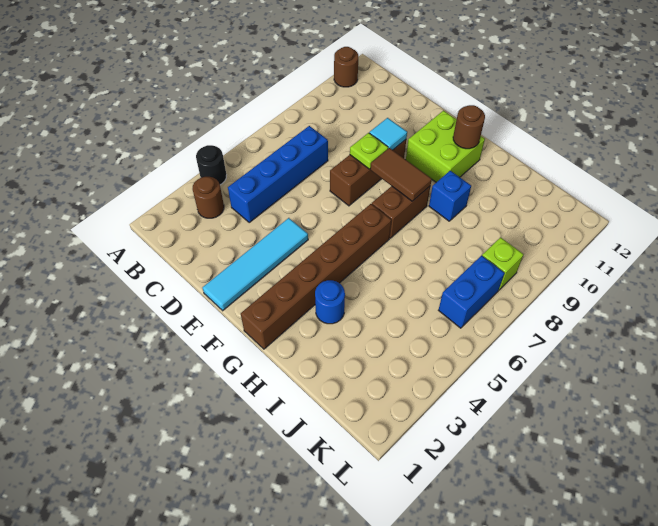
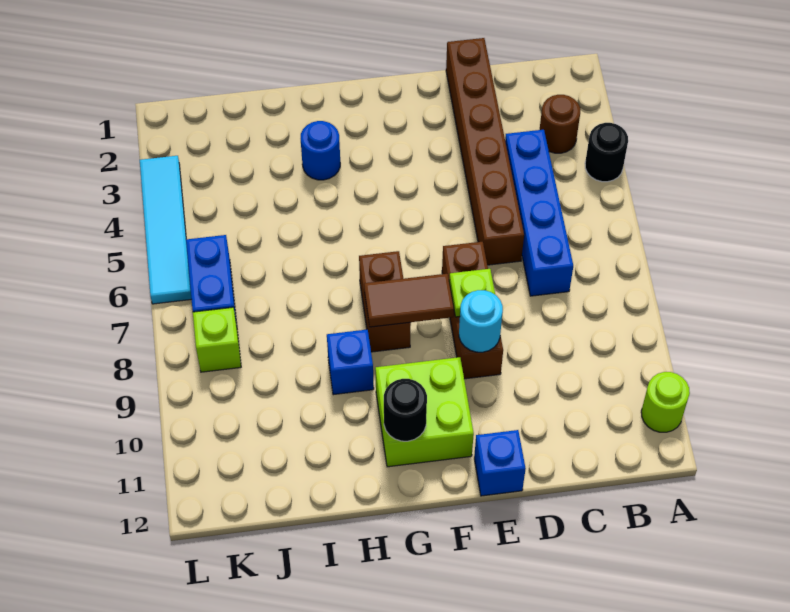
brown round brick A11 level 1 -> lime round brick A11 level 1
cyan tile E1:E4 level 1 -> cyan tile L3:L6 level 1
cyan tile E9 level 2 -> cyan round brick E9 level 2
none -> blue brick E12 level 1
brown brick G1:G6 level 1 -> brown brick D1:D6 level 1
brown round brick G11 level 2 -> black round brick G11 level 2

